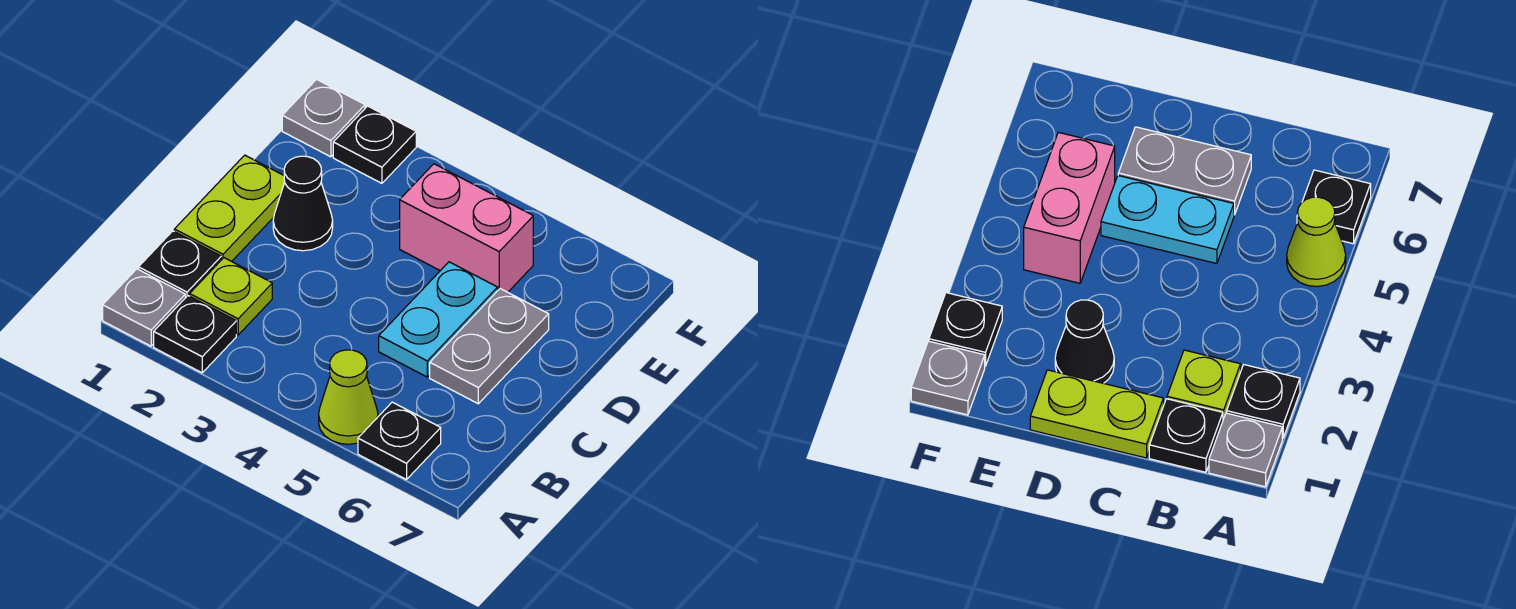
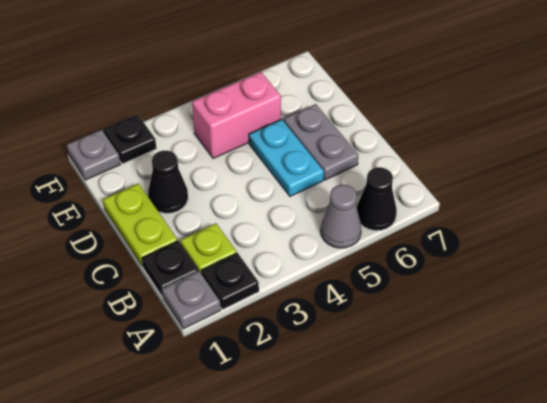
lime cone A5 level 1 -> grey cone A5 level 1
black plate A6 level 1 -> black cone A6 level 1

